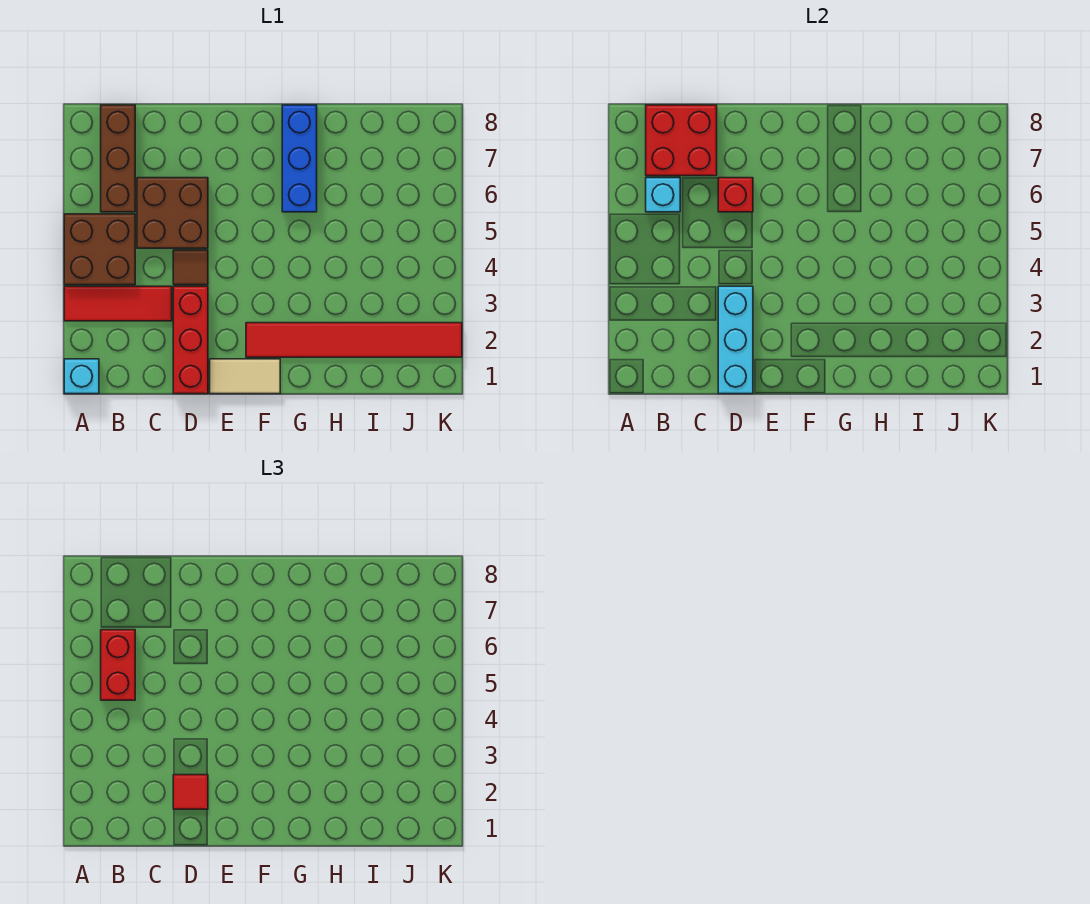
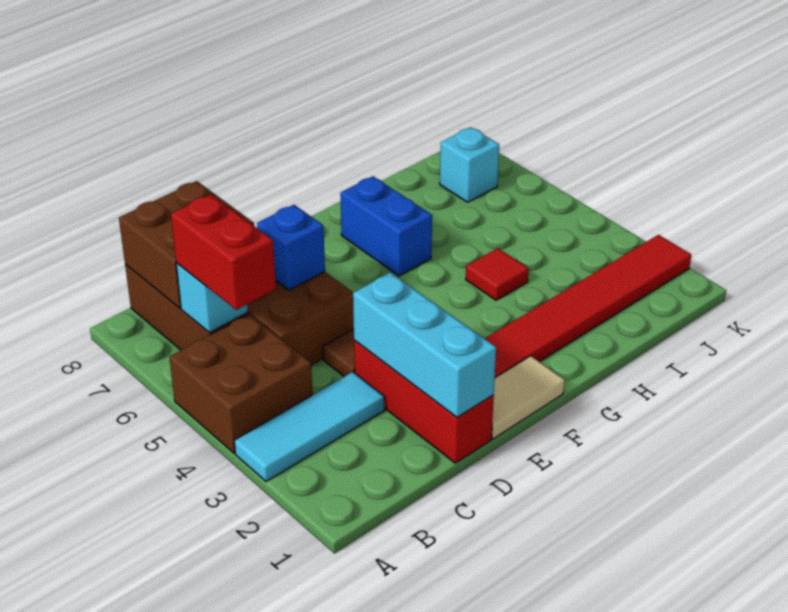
cyan brick A1 level 1 -> cyan brick J7 level 1
red tile A3:C3 level 1 -> cyan tile A3:C3 level 1
red brick B7:C8 level 2 -> brown brick B7:C8 level 2
red tile D2 level 3 -> red tile H4 level 1
red brick D6 level 2 -> blue brick D6 level 2
blue brick G6:G8 level 1 -> blue brick G6:G7 level 1

